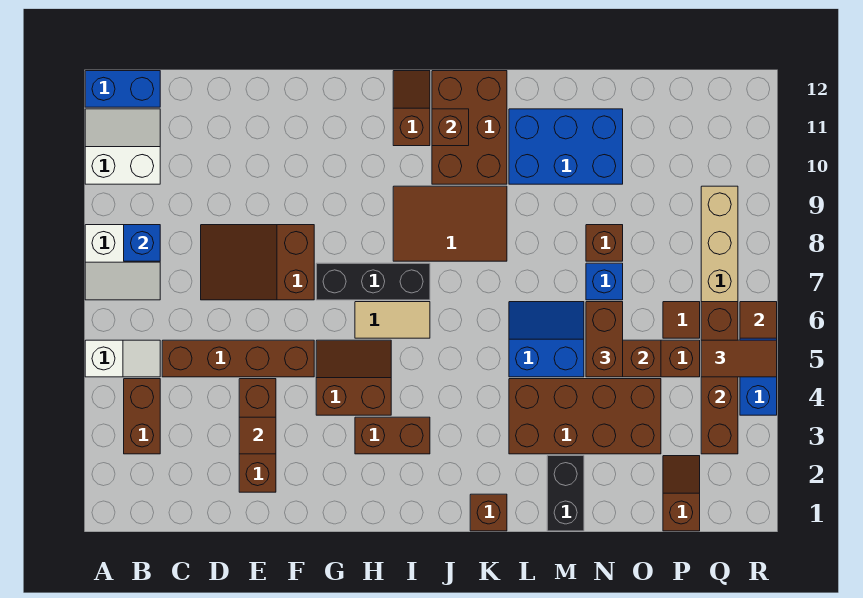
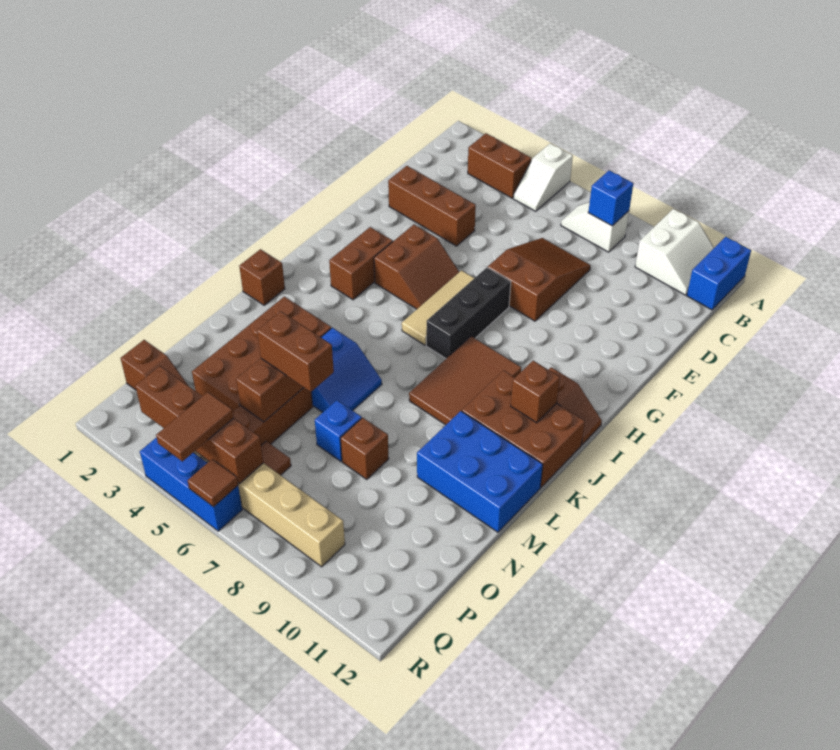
white slope A7:B8 level 1 top 8 -> white slope B7:B8 level 1 top 8
brown brick C5:F5 level 1 -> none
brown tile E3 level 2 -> none
tan tile H6:I6 level 1 -> tan tile G6:I6 level 1
blue brick L10:N11 level 1 -> blue brick L10:M12 level 1
black brick M1:M2 level 1 -> none

